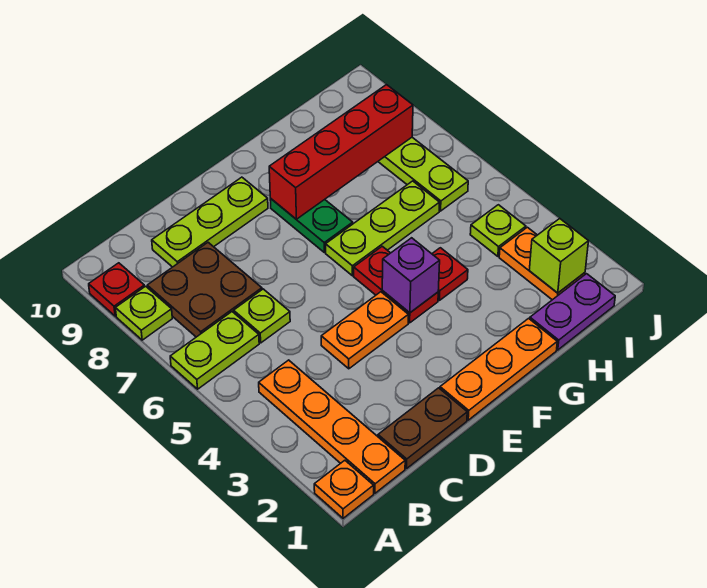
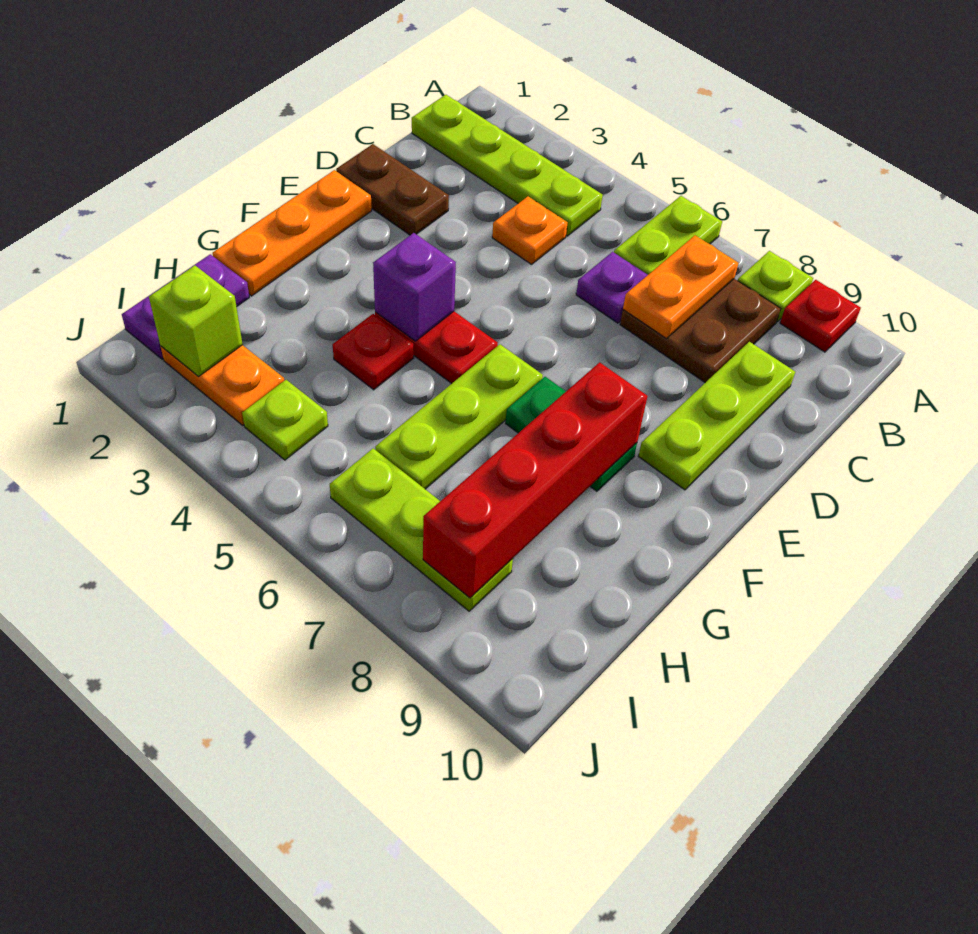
orange plate A1 level 1 -> orange plate C4 level 1
orange plate B1:B4 level 1 -> lime plate B1:B4 level 1
brown plate C1:D1 level 1 -> brown plate D1:D2 level 1
lime plate C6 level 1 -> purple plate C6 level 1
orange plate D4:E4 level 1 -> orange plate B7:C7 level 2

